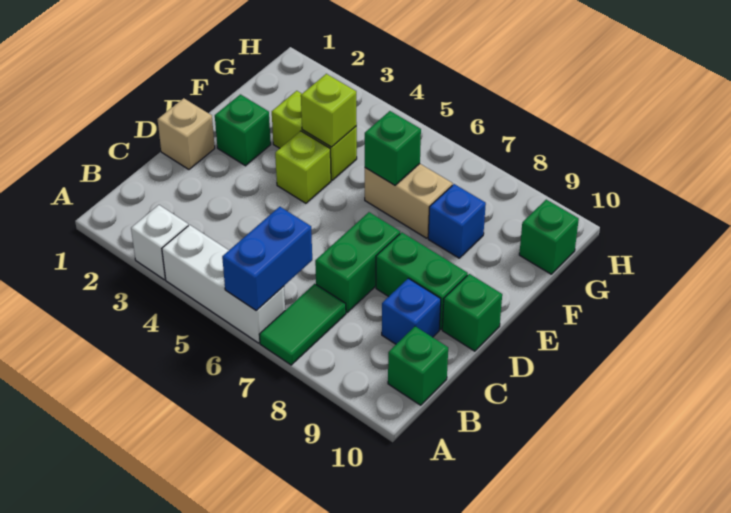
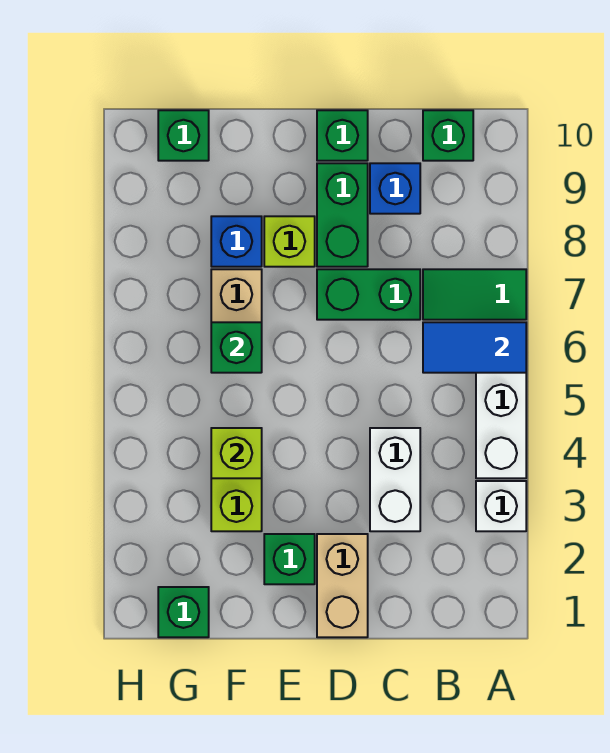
blue brick A6:B6 level 2 -> blue tile A6:B6 level 2
none -> white brick C3:C4 level 1
tan brick D1 level 1 -> tan brick D1:D2 level 1
lime brick E4 level 1 -> lime brick E8 level 1
none -> green brick G1 level 1

